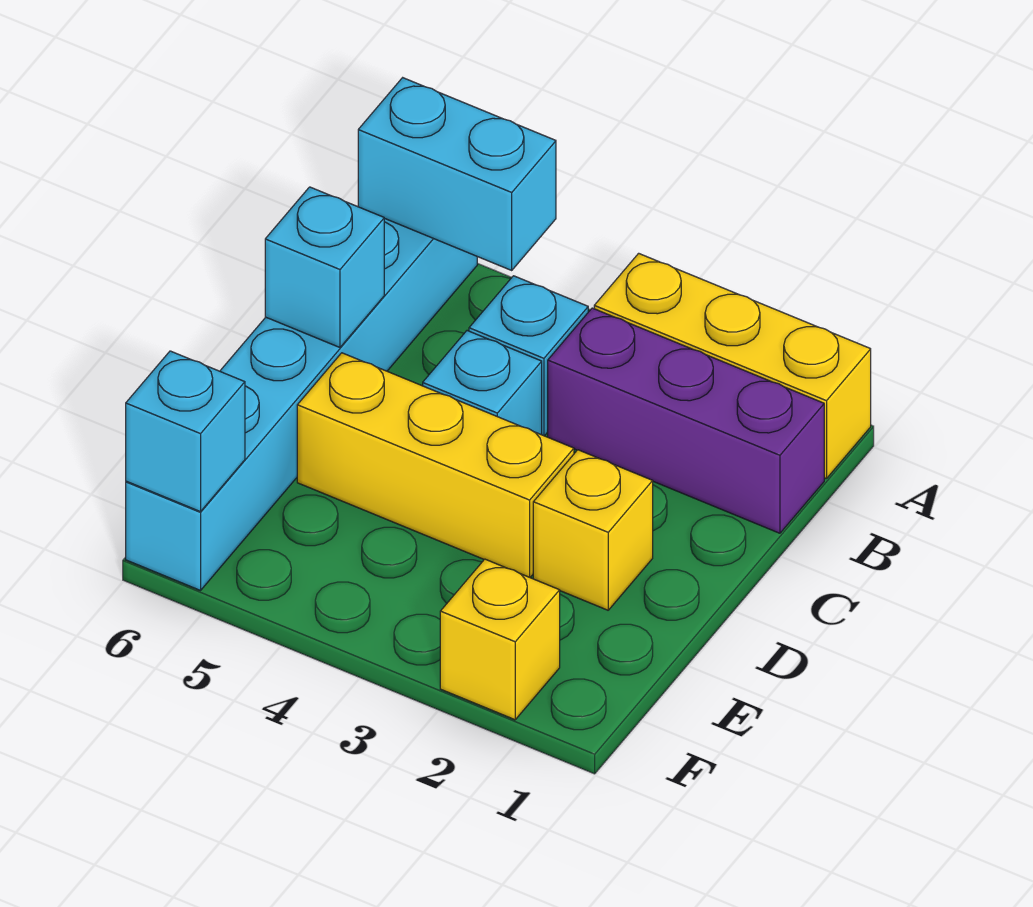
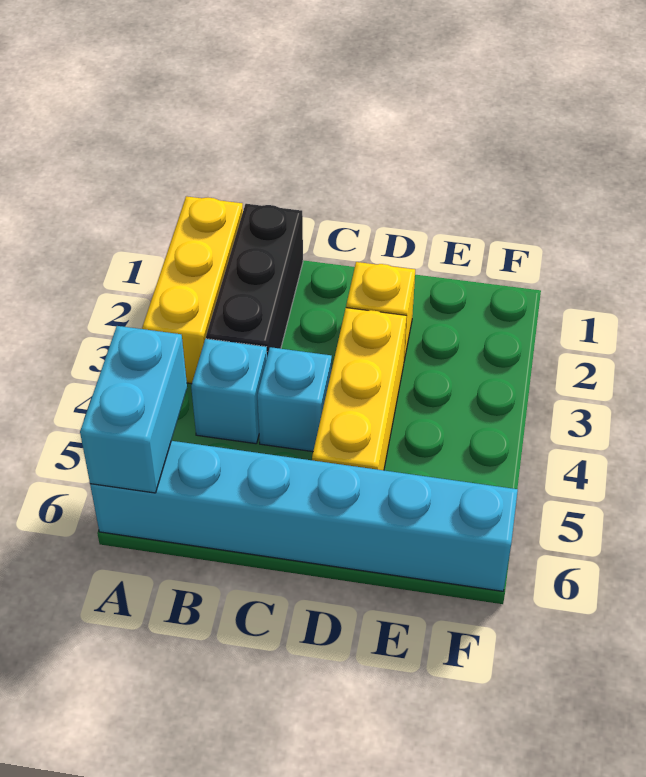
purple brick B1:B3 level 1 -> black brick B1:B3 level 1
cyan brick C6 level 2 -> none
yellow brick F2 level 1 -> none
cyan brick F6 level 2 -> none

